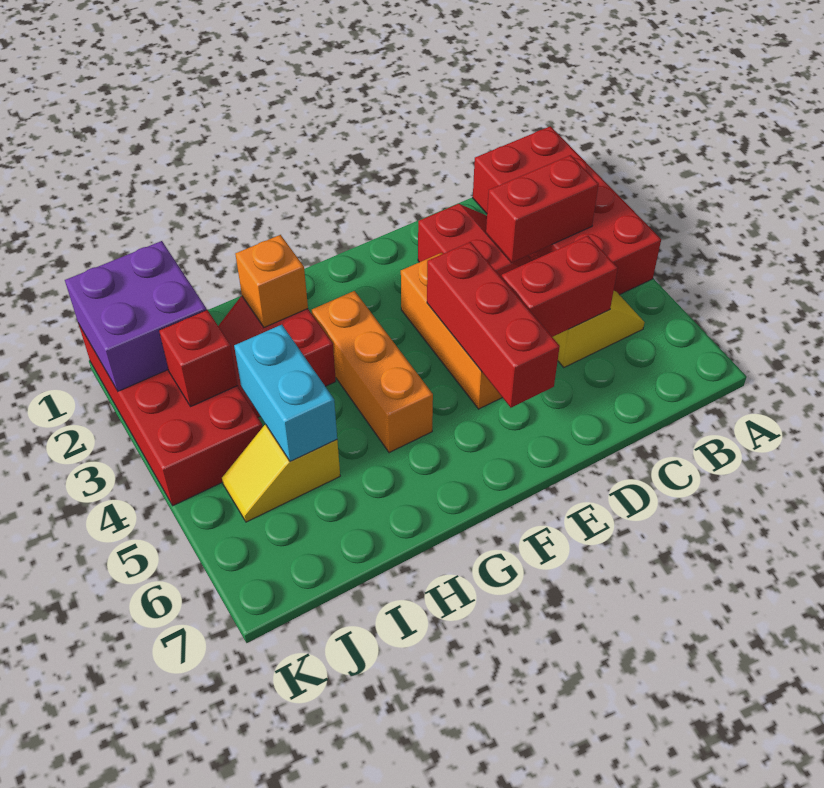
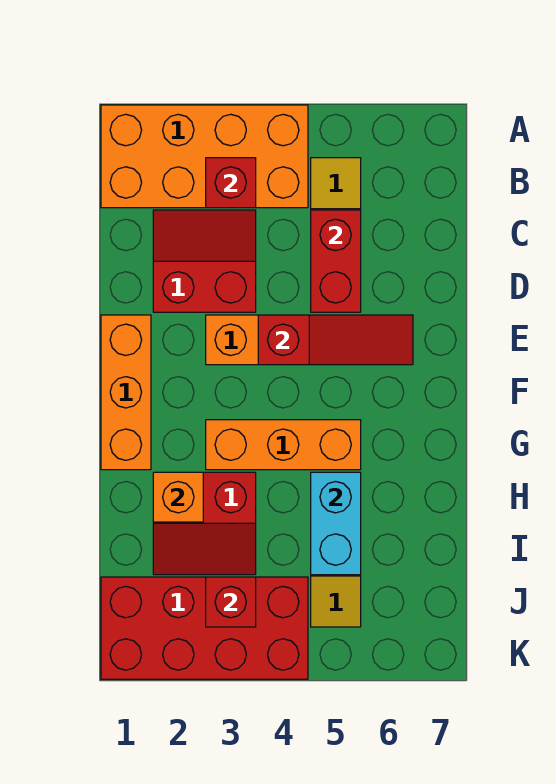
red brick A1:B4 level 1 -> orange brick A1:B4 level 1
red brick B3:C3 level 2 -> red brick B3 level 2
none -> orange brick E1:G1 level 1
red brick E4:E6 level 2 -> red slope E4:E6 level 2 top 4
cyan brick I4:I5 level 2 -> cyan brick H5:I5 level 2
purple brick J1:K2 level 2 -> none

